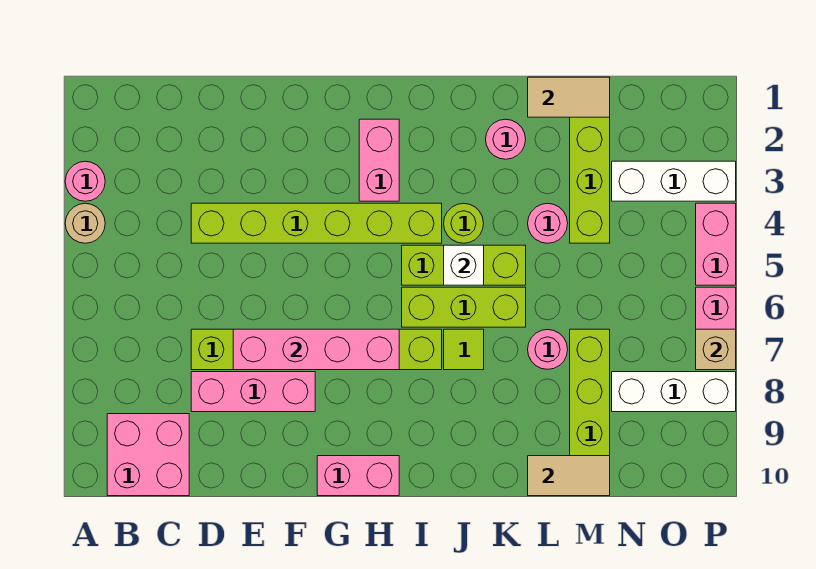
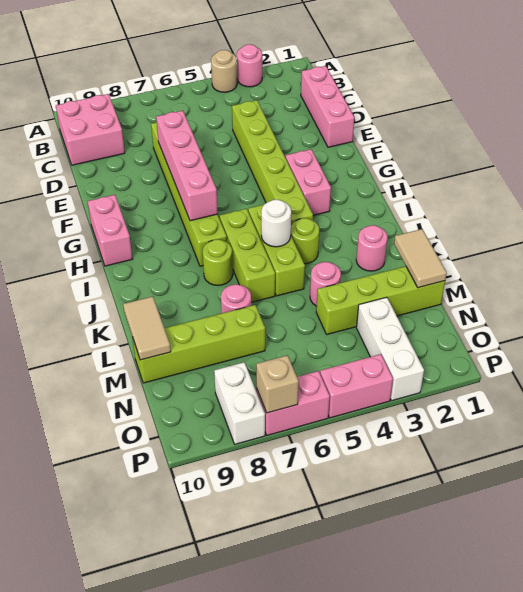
pink brick D8:F8 level 1 -> pink brick C1:E1 level 1
pink brick H2:H3 level 1 -> pink brick G3:H3 level 1
white brick J5 level 2 -> white round brick J5 level 2
lime tile J7 level 1 -> lime round brick J7 level 1
white brick N8:P8 level 1 -> white brick O8:P8 level 1

